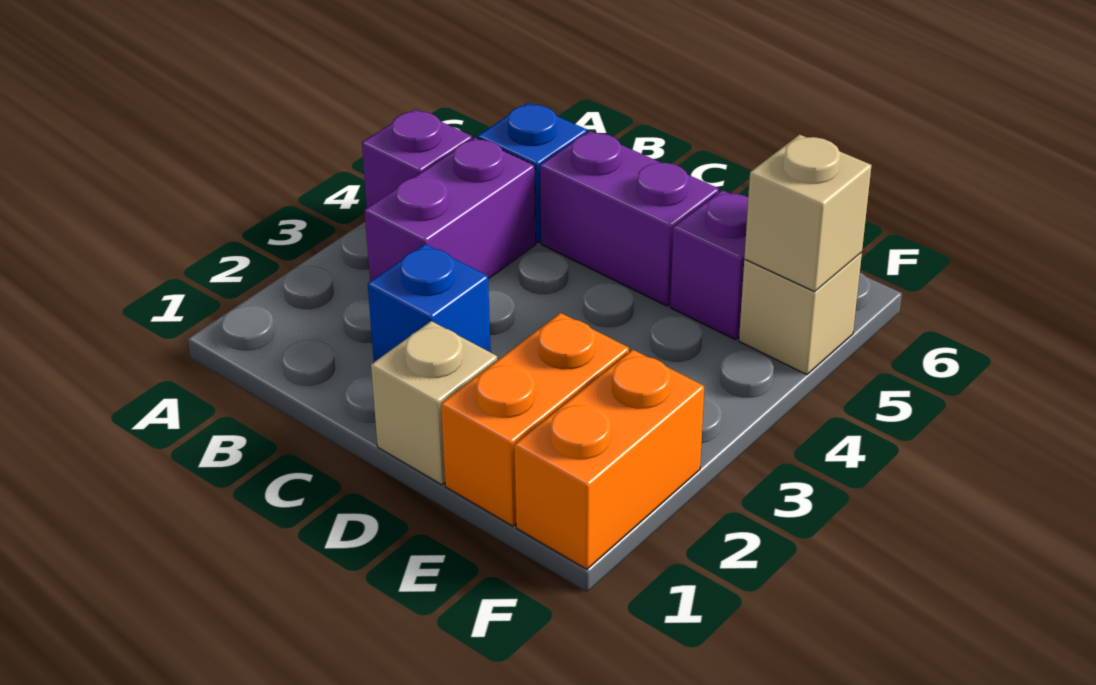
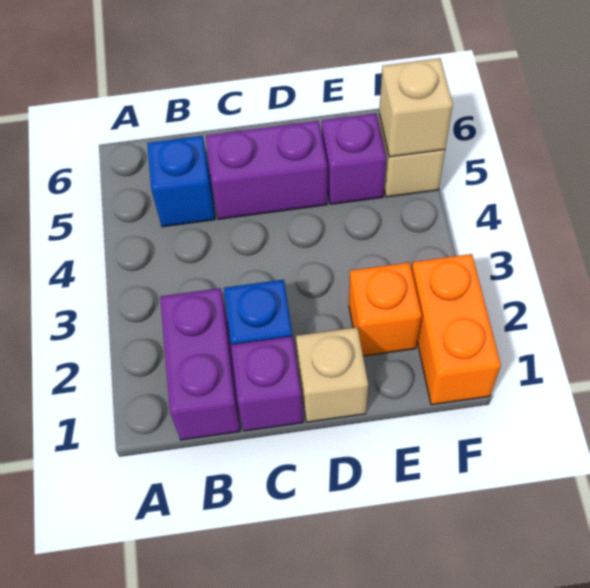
purple brick A4 level 1 -> purple brick C1 level 1
purple brick B3:B4 level 1 -> purple brick B1:B2 level 1
orange brick E1:E2 level 1 -> orange brick E2 level 1

